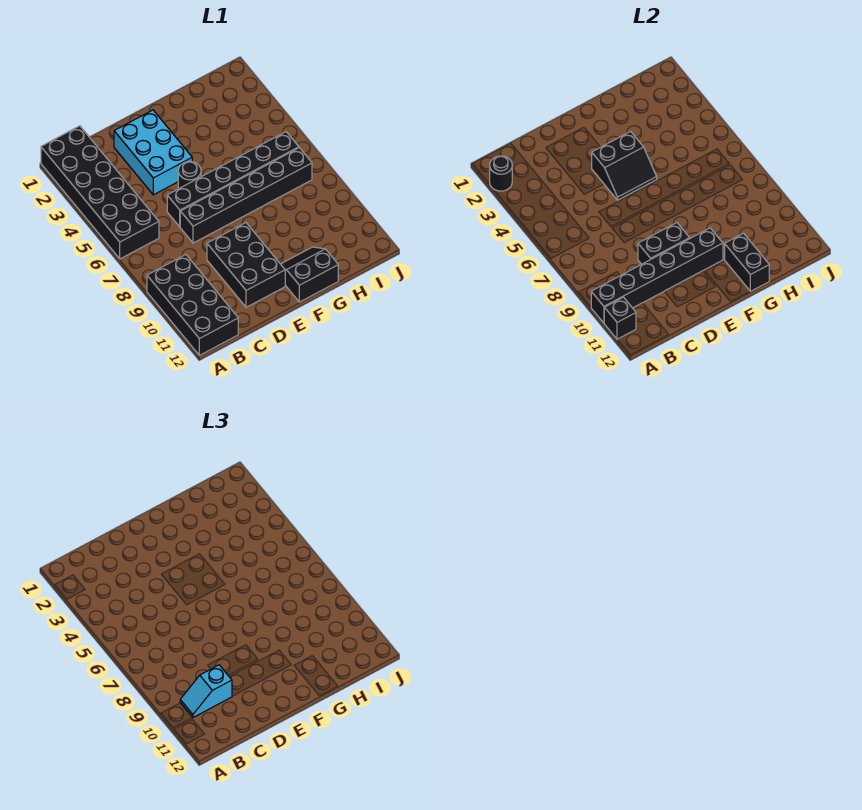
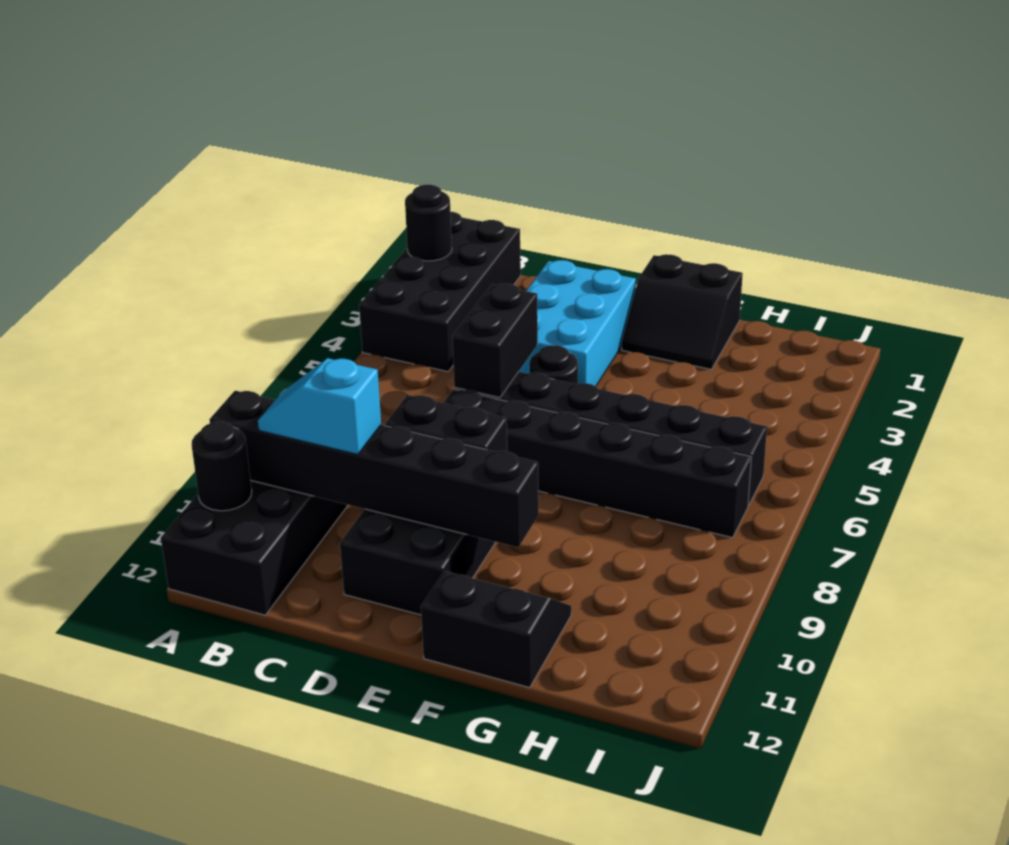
black brick A1:B6 level 1 -> black brick A1:B4 level 1
black brick A11 level 2 -> black round brick A11 level 2
black slope E4:F5 level 2 top 4 -> black slope F1:G2 level 1 top 1
black brick G11:G12 level 2 -> black brick D5:D6 level 2

